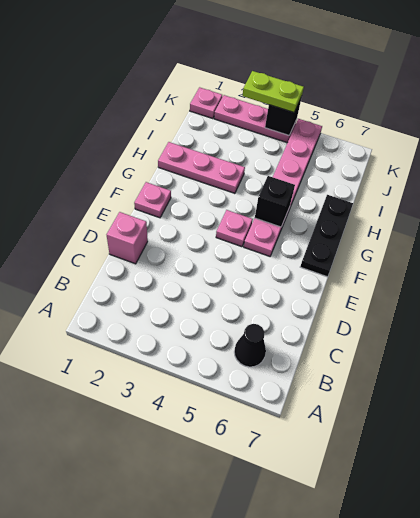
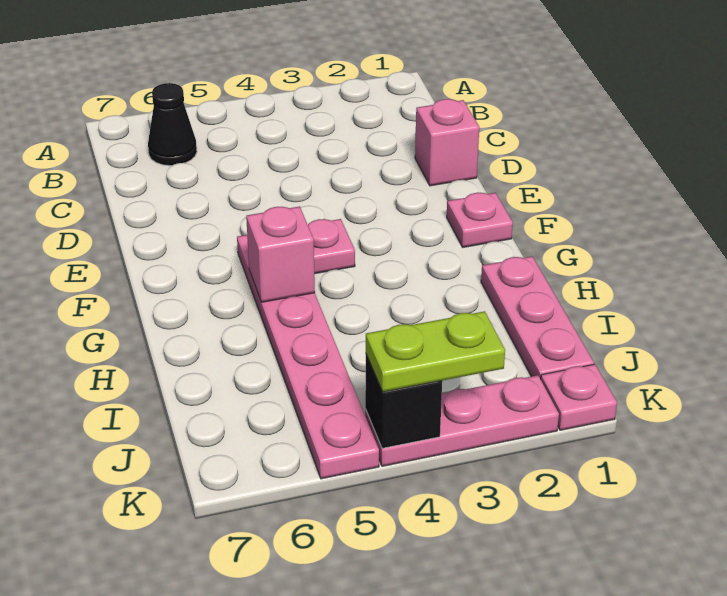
black plate F7:H7 level 1 -> none
black brick G5 level 2 -> pink brick G5 level 2
pink plate H1:H3 level 1 -> pink plate H1:J1 level 1

